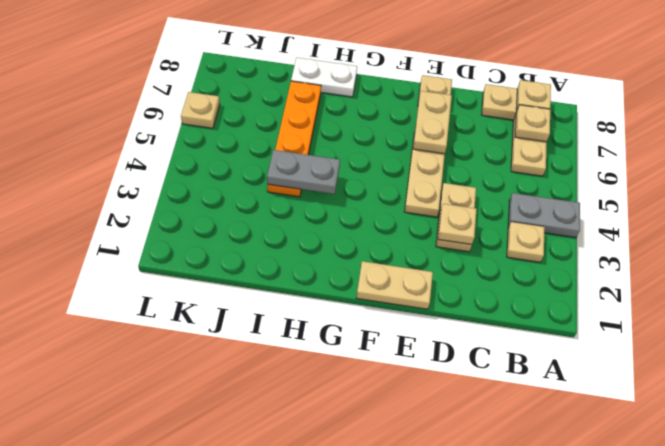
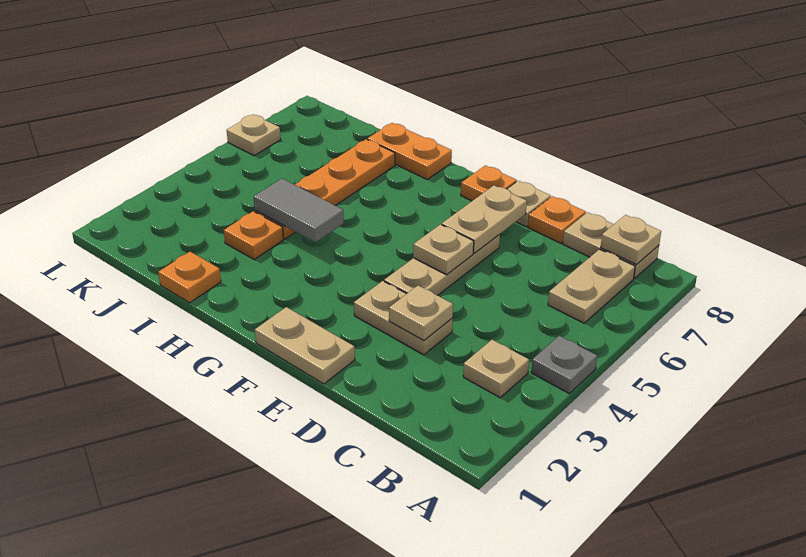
grey plate A4:B4 level 1 -> grey plate A4 level 1
tan plate B7 level 2 -> tan plate E5 level 2
tan plate D3:D4 level 1 -> tan plate D3:E3 level 1
none -> orange plate D8 level 1
none -> orange plate F8 level 1
grey plate H4:I4 level 2 -> grey tile H4:I4 level 2
white plate H8:I8 level 1 -> orange plate H8:I8 level 1
none -> orange plate I1 level 1
none -> orange plate I3 level 1

